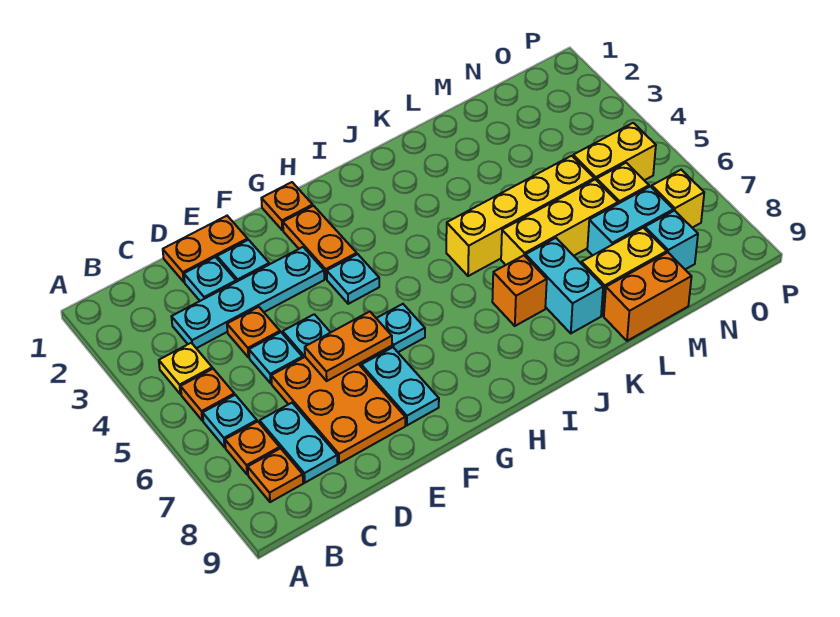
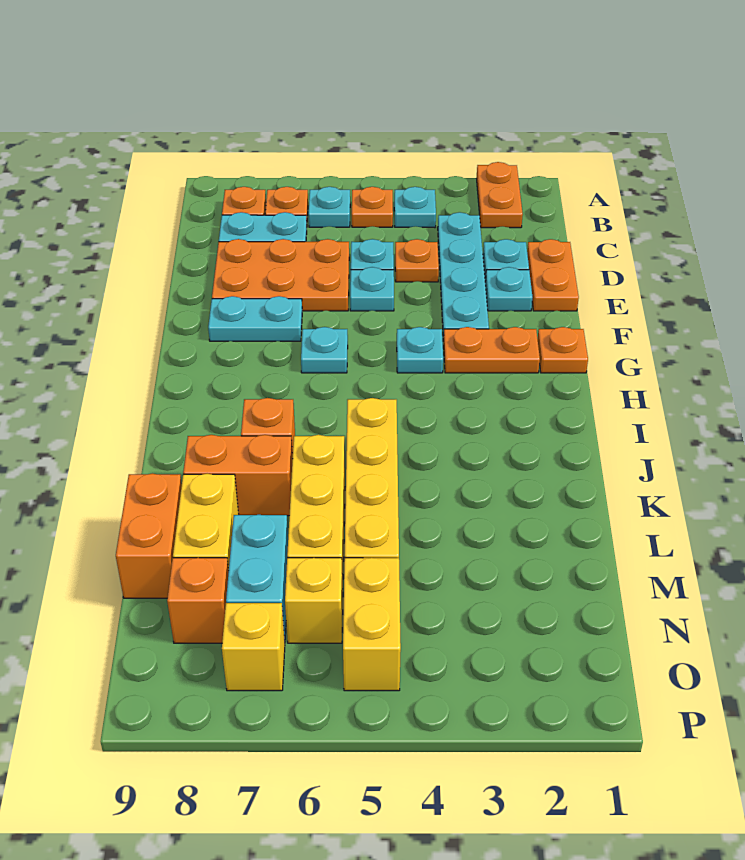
yellow plate B4 level 1 -> cyan plate B4 level 1
orange plate E6:F6 level 2 -> orange plate A2:B2 level 1
cyan brick K7:K8 level 1 -> orange brick K7:K8 level 1
cyan brick N8 level 1 -> orange brick N8 level 1

